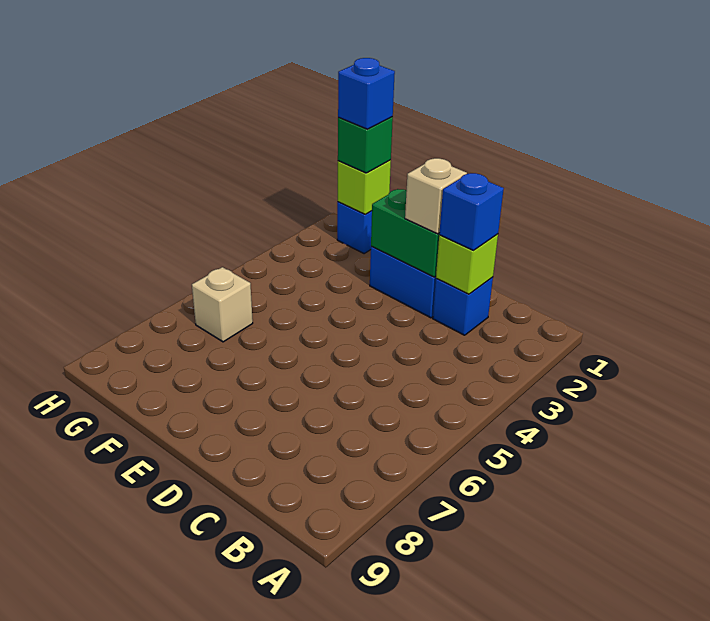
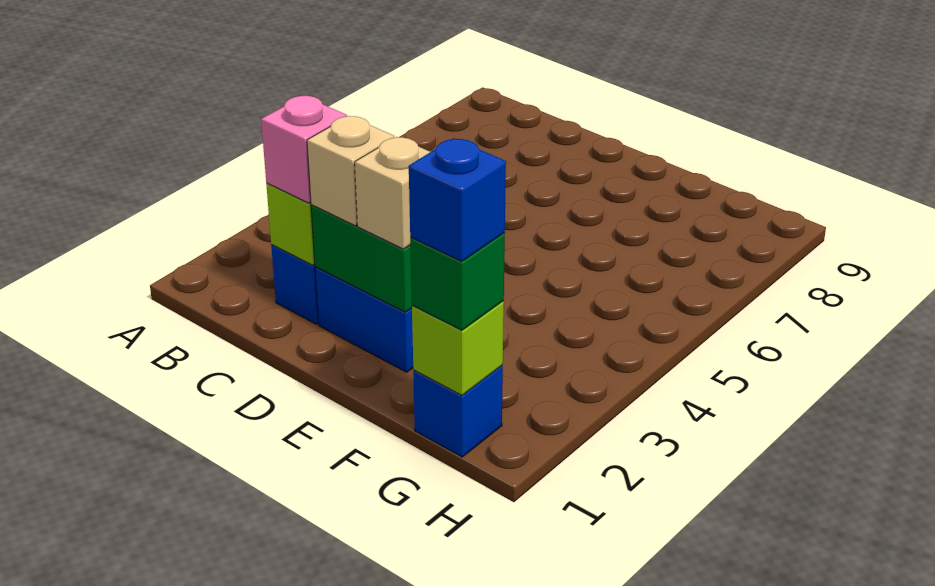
blue brick C2 level 3 -> pink brick C2 level 3
tan brick G6 level 1 -> tan brick E2 level 3

